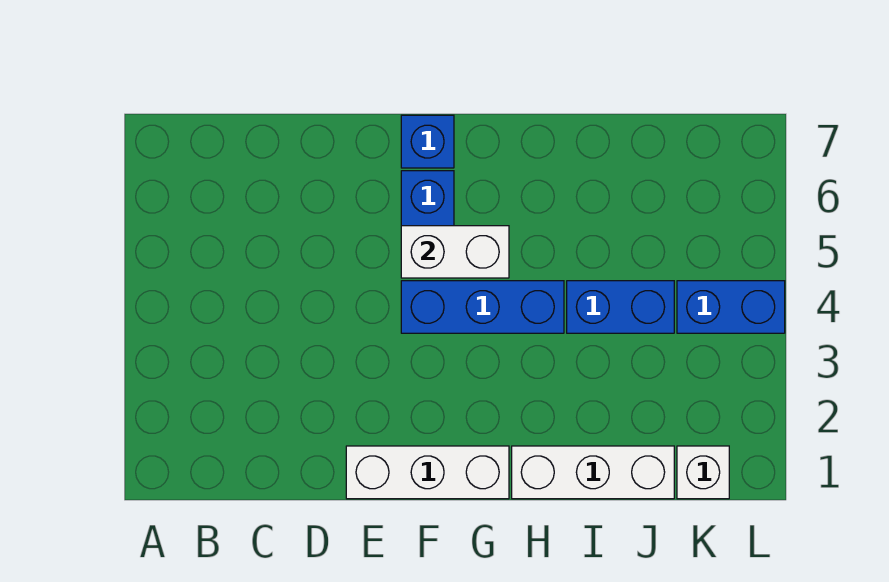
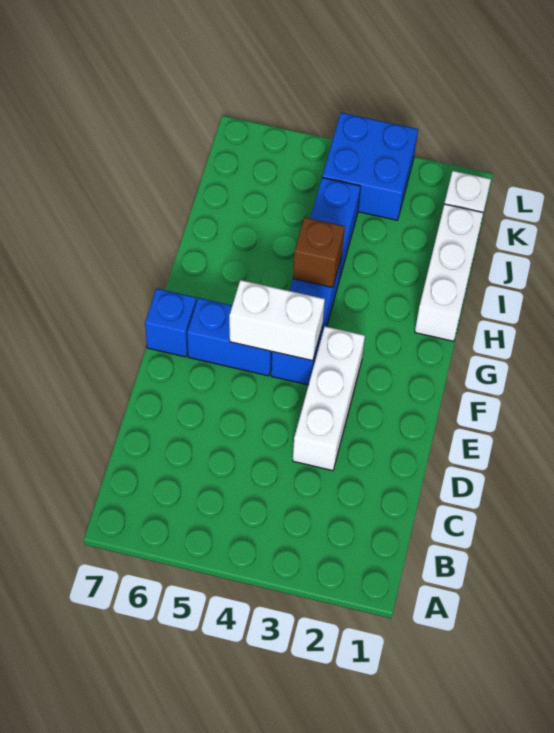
white brick E1:G1 level 1 -> white brick D3:F3 level 1
white brick F5:G5 level 2 -> white brick F4:F5 level 2
none -> brown brick H4 level 2
blue brick K4:L4 level 1 -> blue brick K3:L4 level 1

